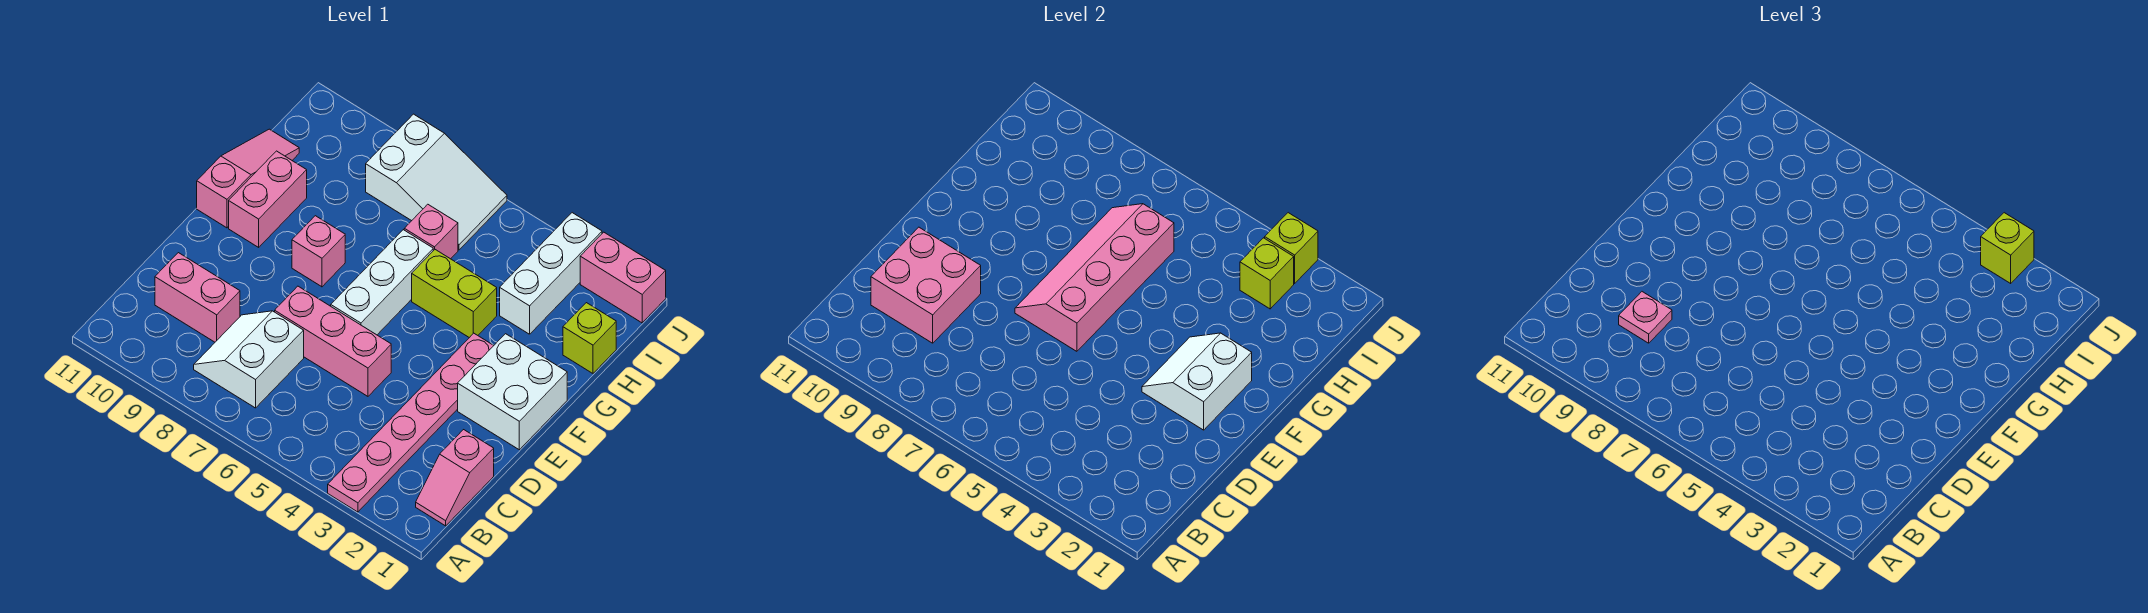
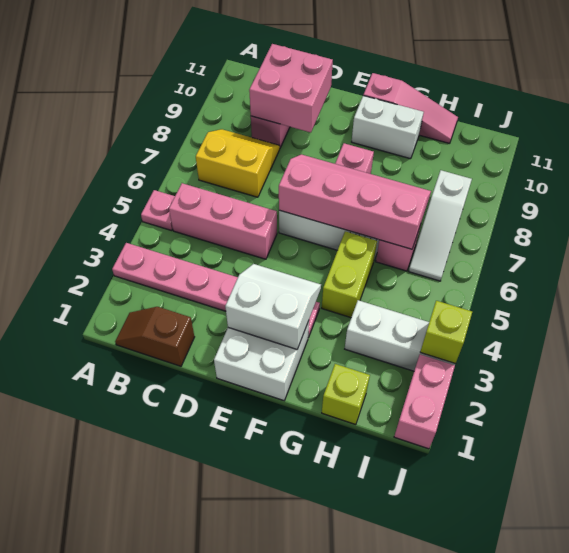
pink slope B1:C1 level 1 top C -> brown slope B1:C1 level 1 top C
white slope B7:C8 level 1 top 7 -> yellow slope B7:C8 level 1 top 7
pink plate C9 level 3 -> pink plate A5 level 1
pink brick D5:D7 level 1 -> pink brick B5:D5 level 1
pink brick F10:G10 level 1 -> white brick F10:G10 level 1
lime brick I3 level 2 -> none
white slope I6:J8 level 1 top 8 -> white slope I6:I8 level 1 top 8
lime brick J3 level 3 -> none

